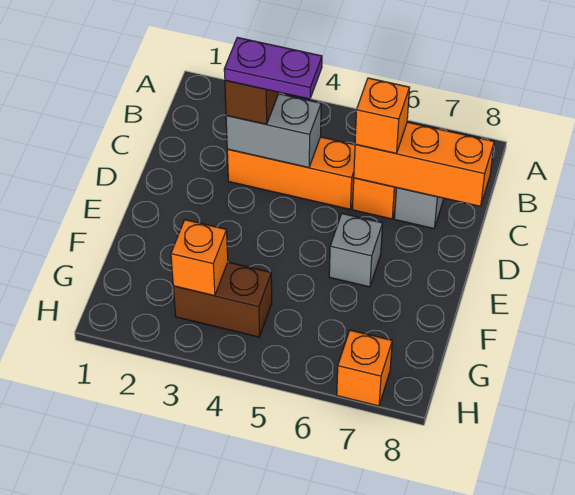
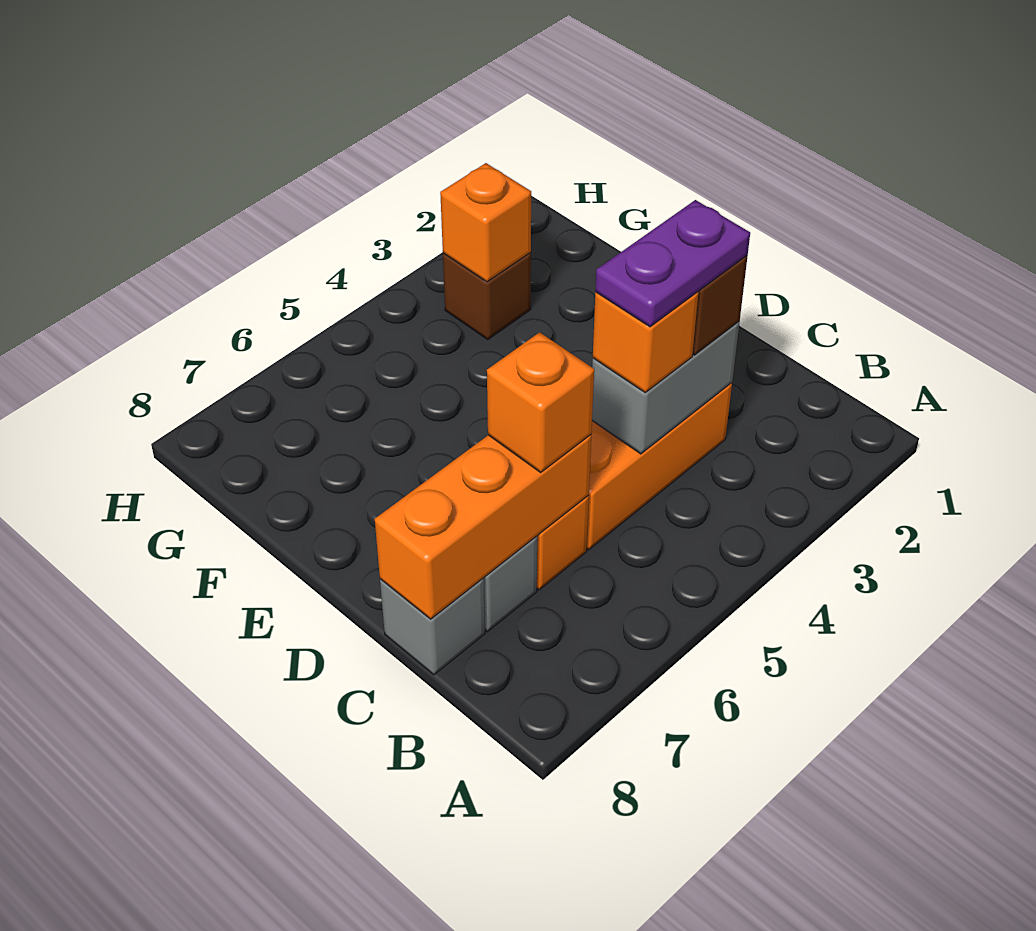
grey brick E6 level 1 -> grey brick C8 level 1
brown brick G3:G4 level 1 -> brown brick G3 level 1
orange brick H7 level 1 -> orange brick C4 level 3

